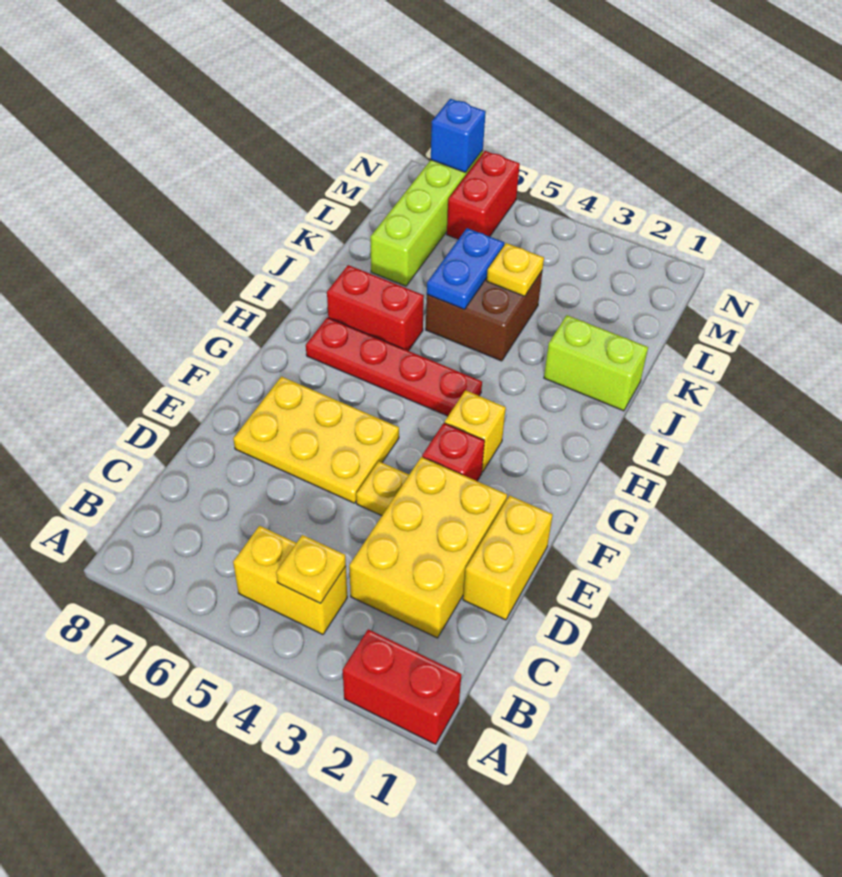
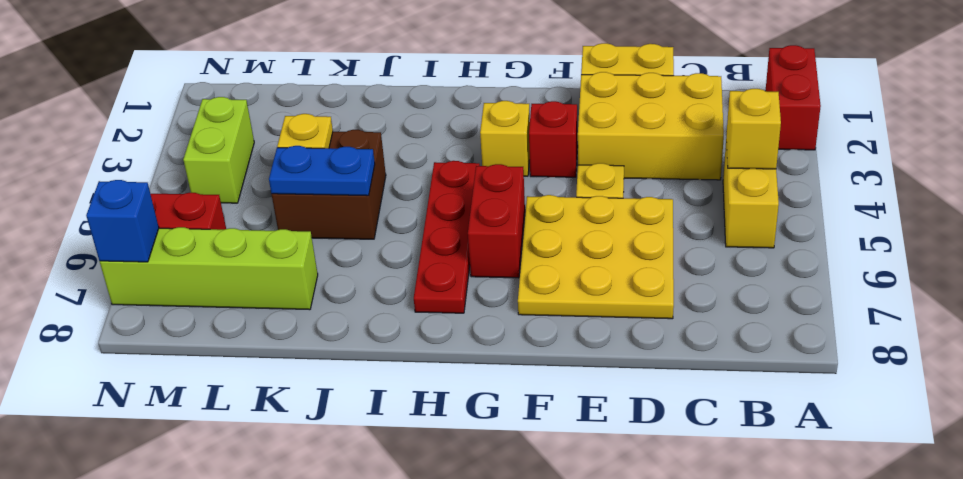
yellow plate B4 level 2 -> yellow brick B4 level 2
yellow plate E5:F7 level 1 -> yellow plate D5:F7 level 1
red brick I6:I7 level 1 -> red brick G5:G6 level 1
lime brick J1:J2 level 1 -> lime brick M3:M4 level 1

